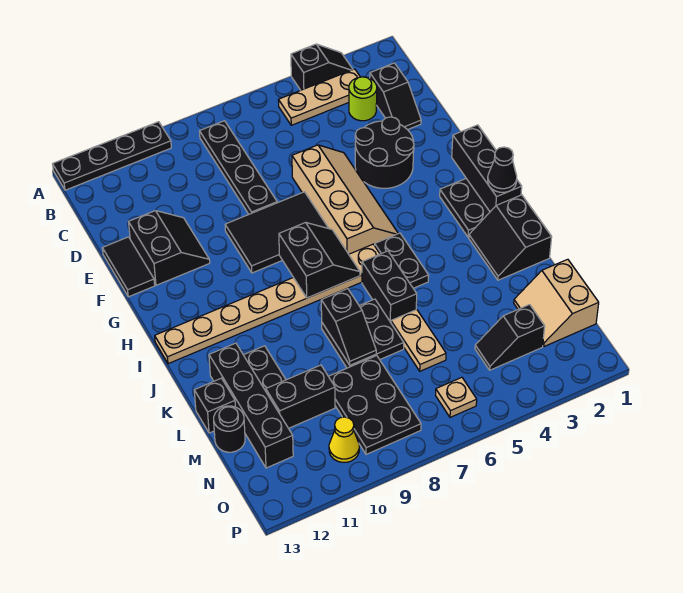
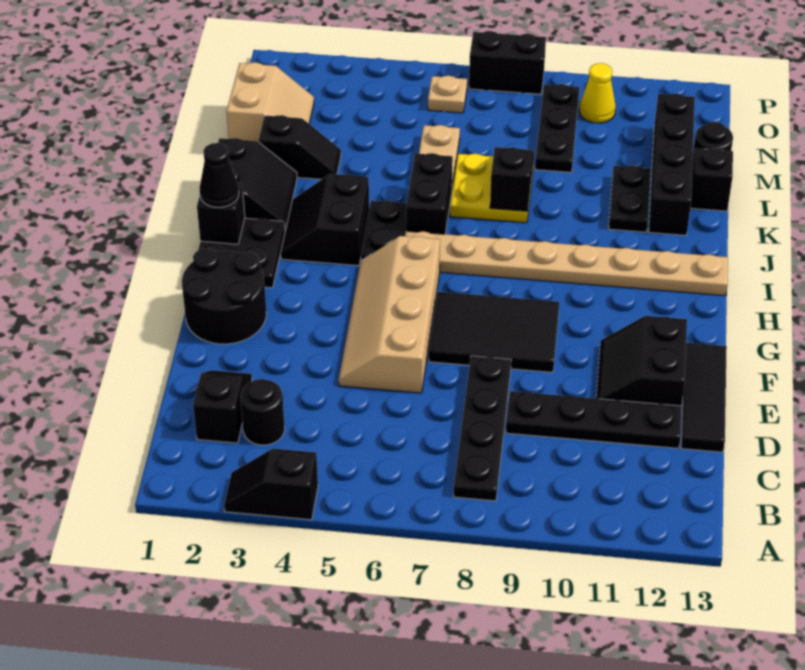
black plate A10:A13 level 1 -> black plate D9:D12 level 1
tan plate B3:B5 level 1 -> none
lime round brick C3 level 1 -> black round brick C3 level 1
black round brick E3:F4 level 1 -> black round brick F1:G2 level 1
black tile E13:F13 level 1 -> black tile D13:F13 level 1
black brick G1:I1 level 2 -> black brick I1 level 2
black slope H7:I8 level 2 top 8 -> black slope I3:J4 level 1 top 4
black plate K7:L8 level 1 -> yellow plate K7:L8 level 1
black plate M8:O9 level 1 -> black plate M9:O9 level 1
black brick M10:M11 level 1 -> black brick P7:P8 level 1
black slope N3:N4 level 1 top 3 -> black slope L2:L3 level 1 top 2

